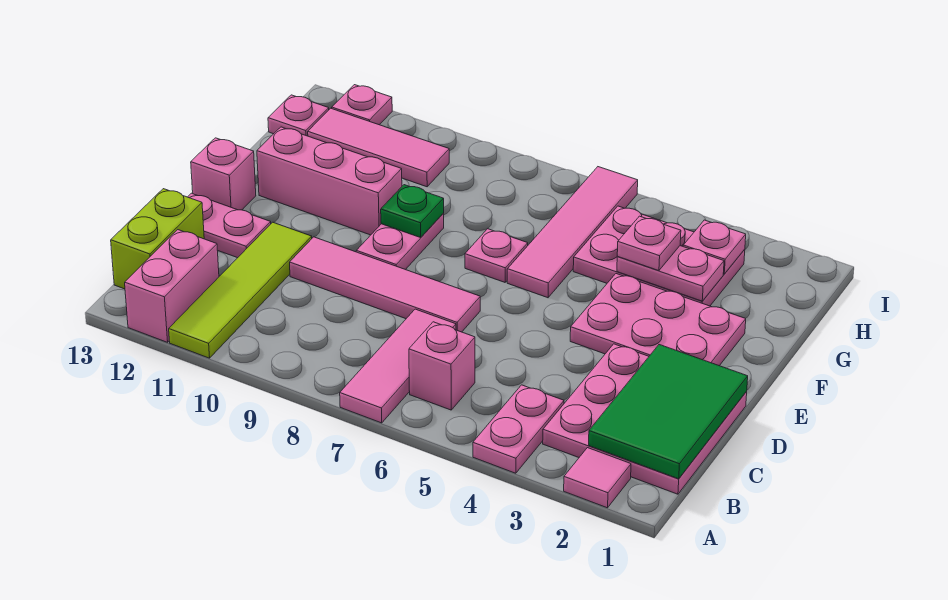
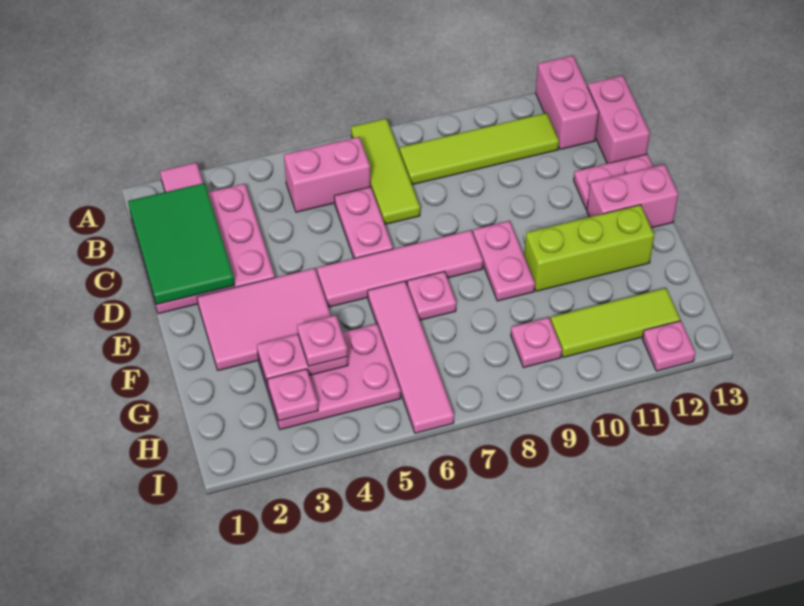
pink plate A4:B4 level 1 -> pink plate C6:D6 level 1
pink tile A7:C7 level 1 -> lime tile A7:C7 level 1
lime tile A11:D11 level 1 -> lime tile B8:B11 level 1
pink brick B6 level 1 -> pink brick B5:B6 level 1
lime brick B13:C13 level 1 -> pink brick B13:C13 level 1
pink tile D7:D10 level 1 -> pink tile E5:E8 level 1
pink plate E2:F4 level 1 -> pink tile E2:F4 level 1
pink brick E13 level 1 -> pink brick E12:E13 level 1
green plate F9 level 2 -> none
pink brick F10:F12 level 1 -> lime brick F10:F12 level 1
pink tile H10:H12 level 1 -> lime tile H10:H12 level 1
pink plate H13 level 1 -> pink plate H9 level 1

